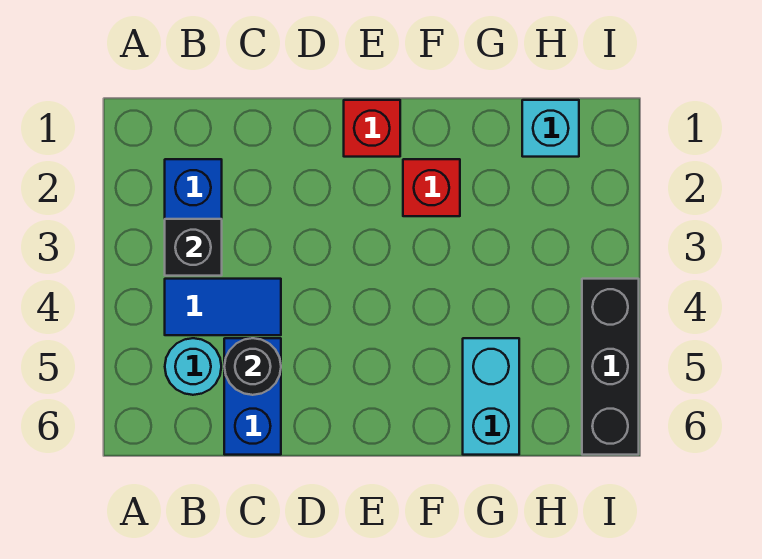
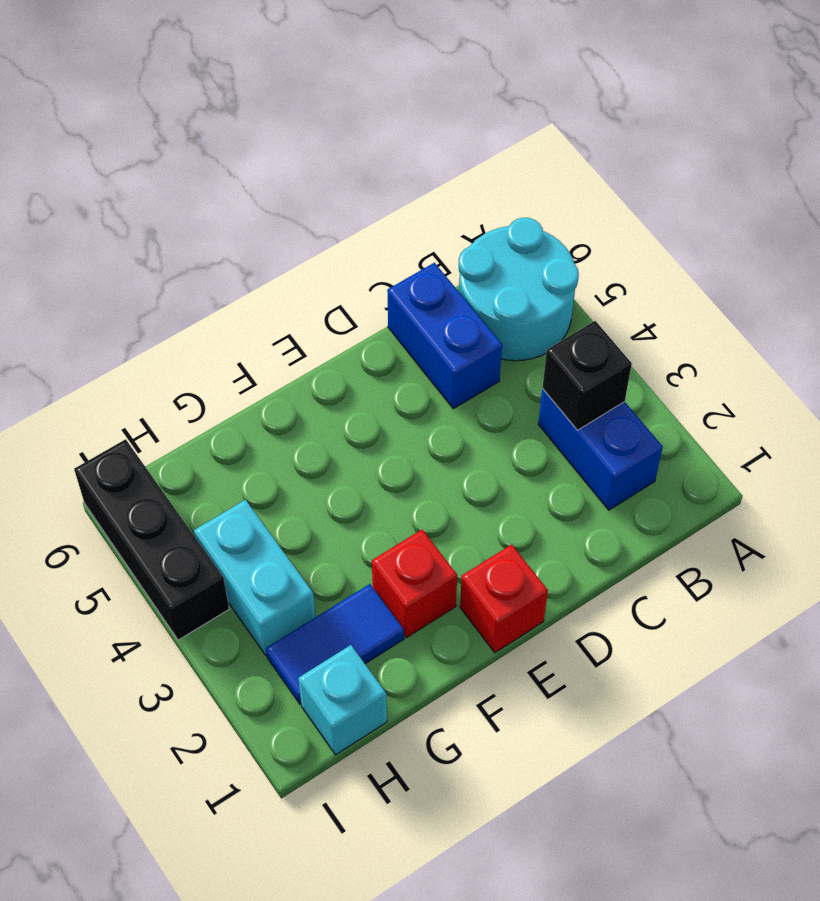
blue tile B4:C4 level 1 -> blue tile G2:H2 level 1
cyan round brick B5 level 1 -> cyan round brick A5:B6 level 1
black round brick C5 level 2 -> none
cyan brick G5:G6 level 1 -> cyan brick H3:H4 level 1

